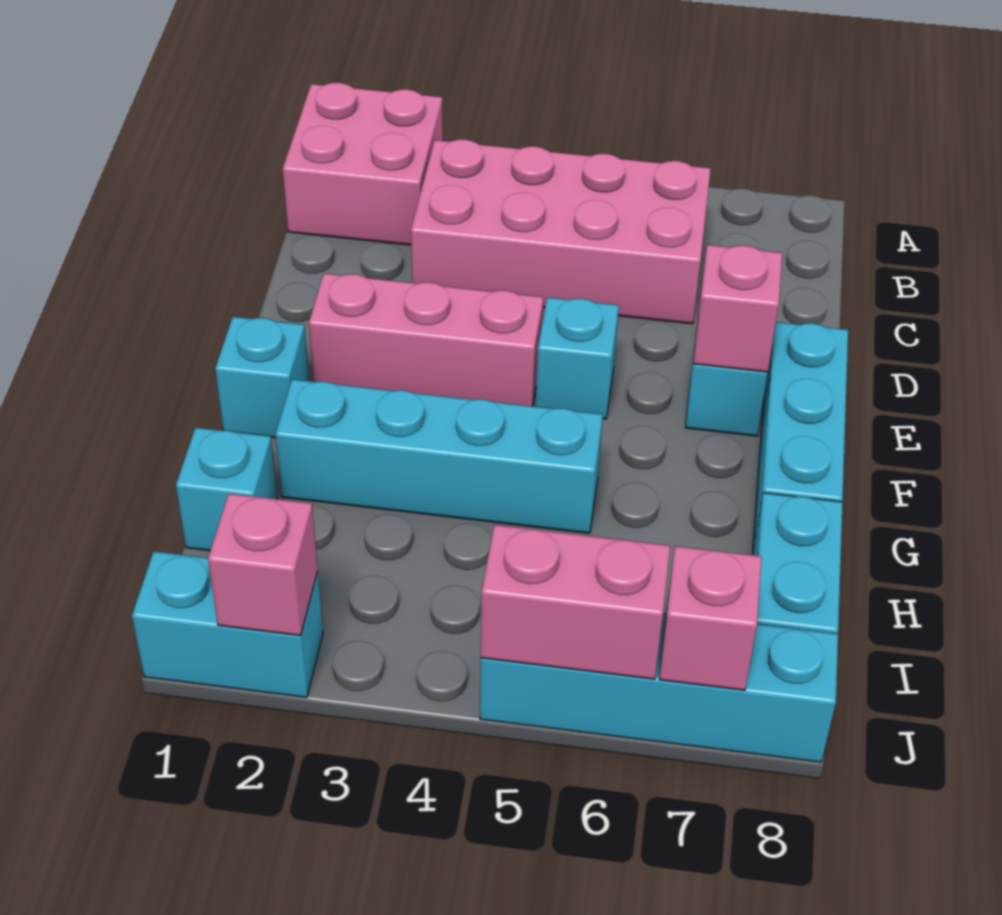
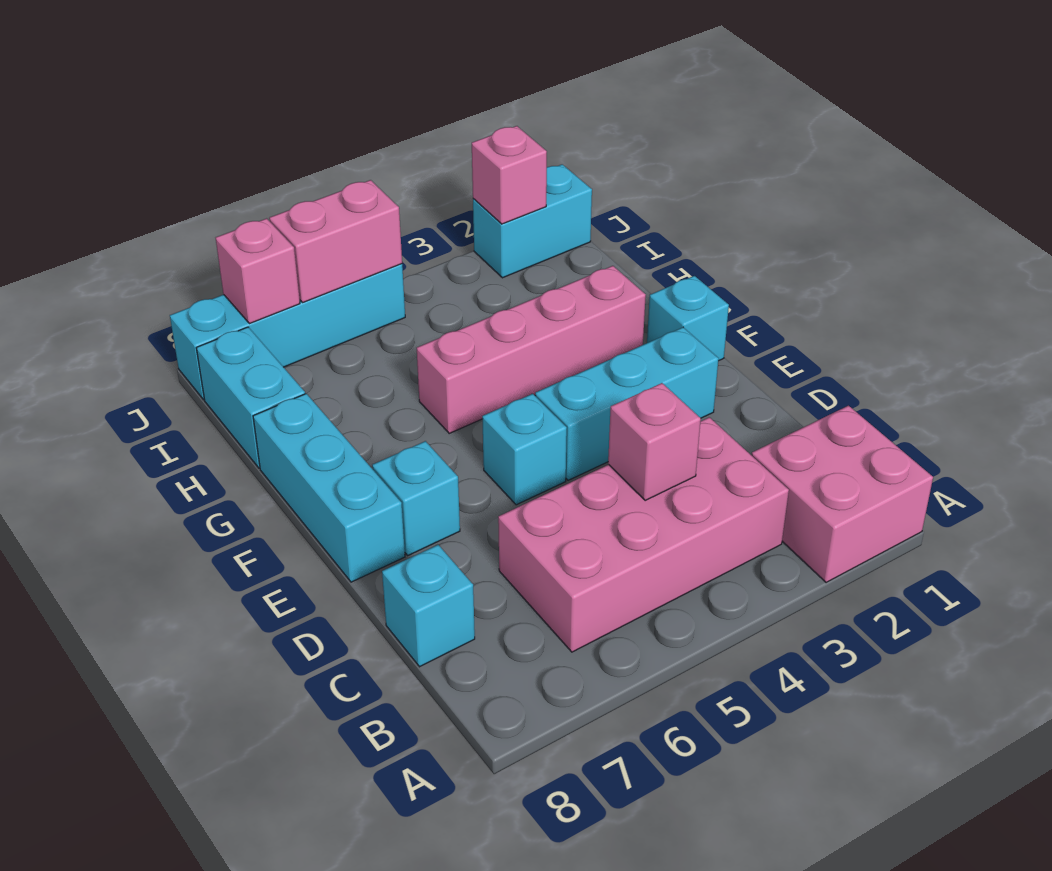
pink brick E2:E4 level 1 -> cyan brick E2:E4 level 1
pink brick E7 level 2 -> pink brick C4 level 2
cyan brick G2:G5 level 1 -> pink brick G2:G5 level 1
cyan brick H1 level 1 -> cyan brick C8 level 1

